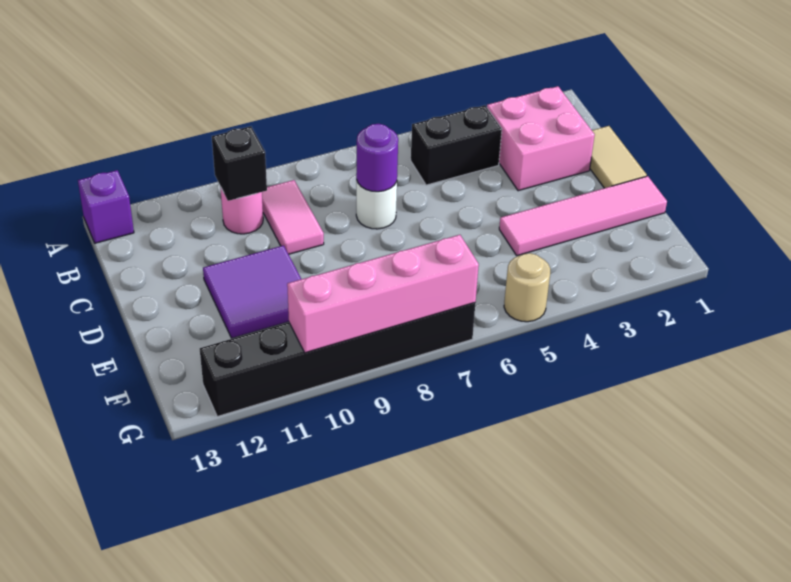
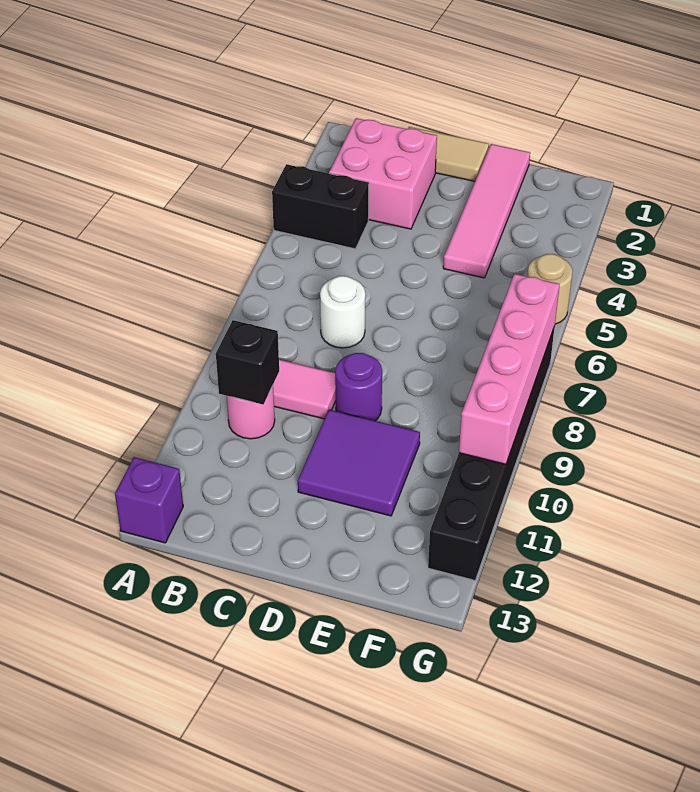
black brick B4:B5 level 1 -> black brick A4:B4 level 1
purple round brick C7 level 2 -> purple round brick D9 level 1

